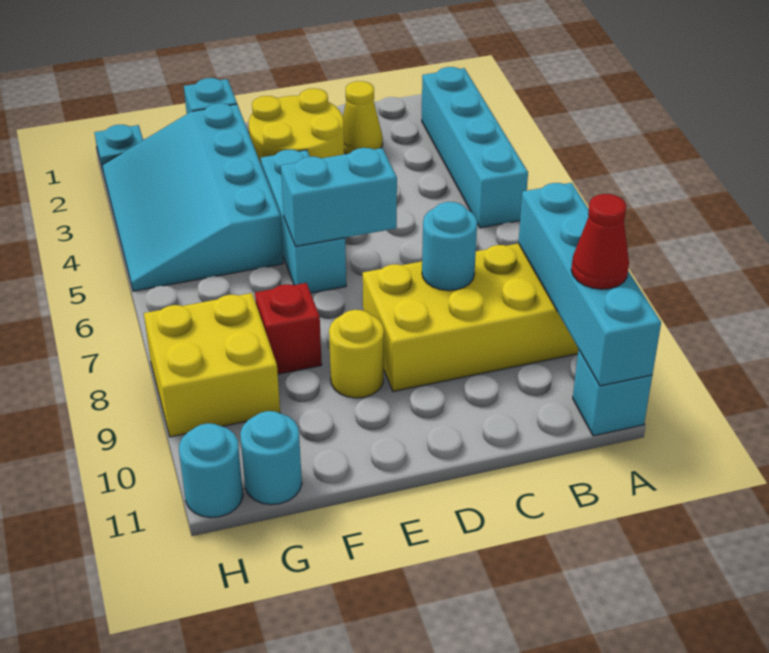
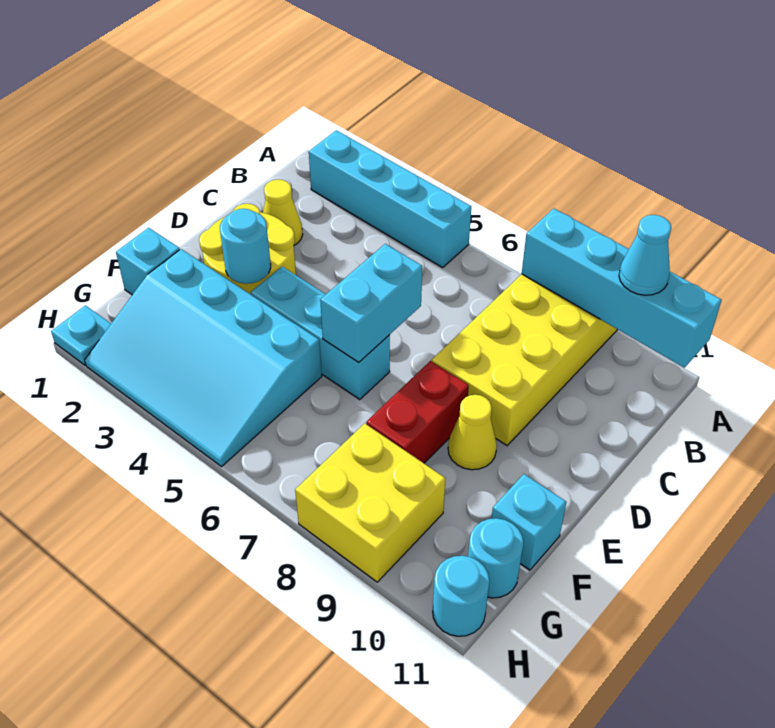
red cone A10 level 3 -> cyan cone A10 level 3
cyan brick A11 level 1 -> cyan brick F11 level 1
cyan round brick C8 level 2 -> cyan round brick E3 level 2
yellow round brick E9 level 1 -> yellow cone E9 level 1
red brick F8 level 1 -> red brick E8:F8 level 1

